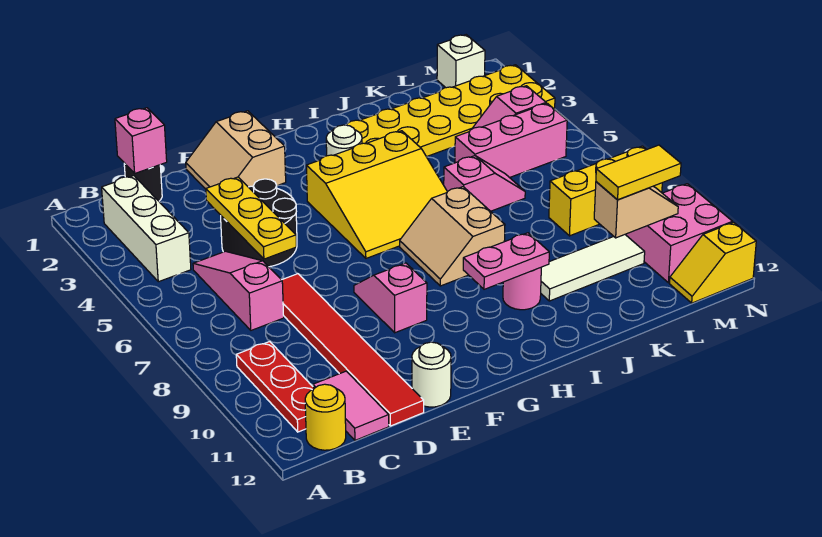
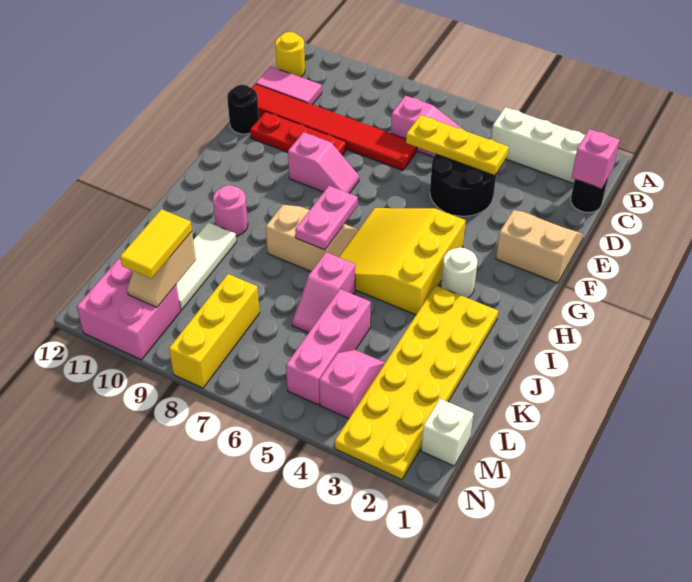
red plate B9:B11 level 1 -> red plate E9:E11 level 1
white round brick E12 level 1 -> black round brick E12 level 1
pink plate H10:I10 level 2 -> pink plate H7:I7 level 2
yellow slope M12:N12 level 1 top N -> none

